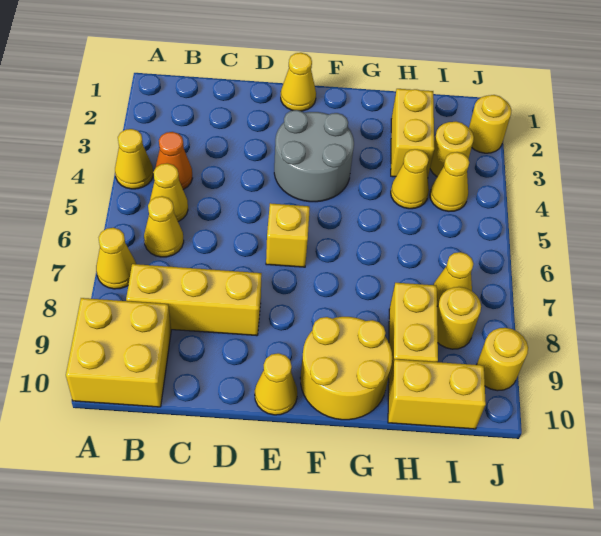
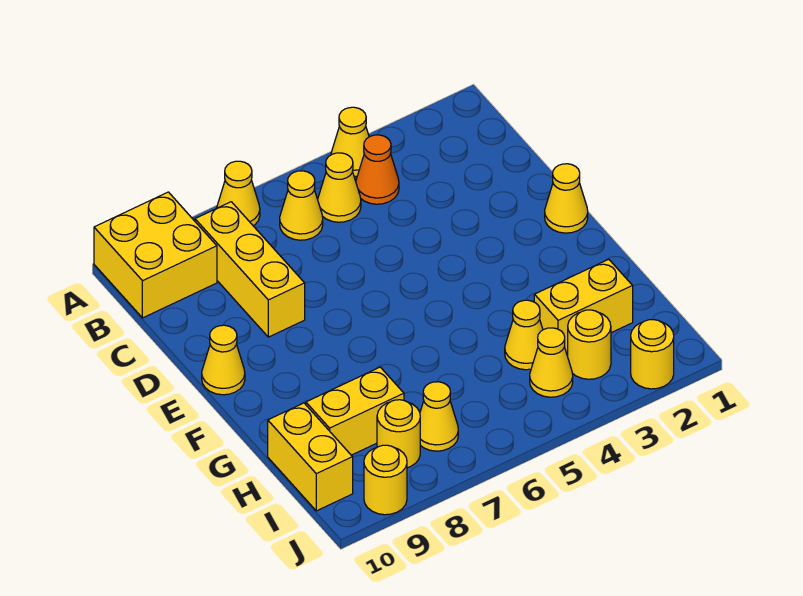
grey round brick E3:F4 level 1 -> none
yellow brick E6 level 1 -> none
yellow round brick F9:G10 level 1 -> none

